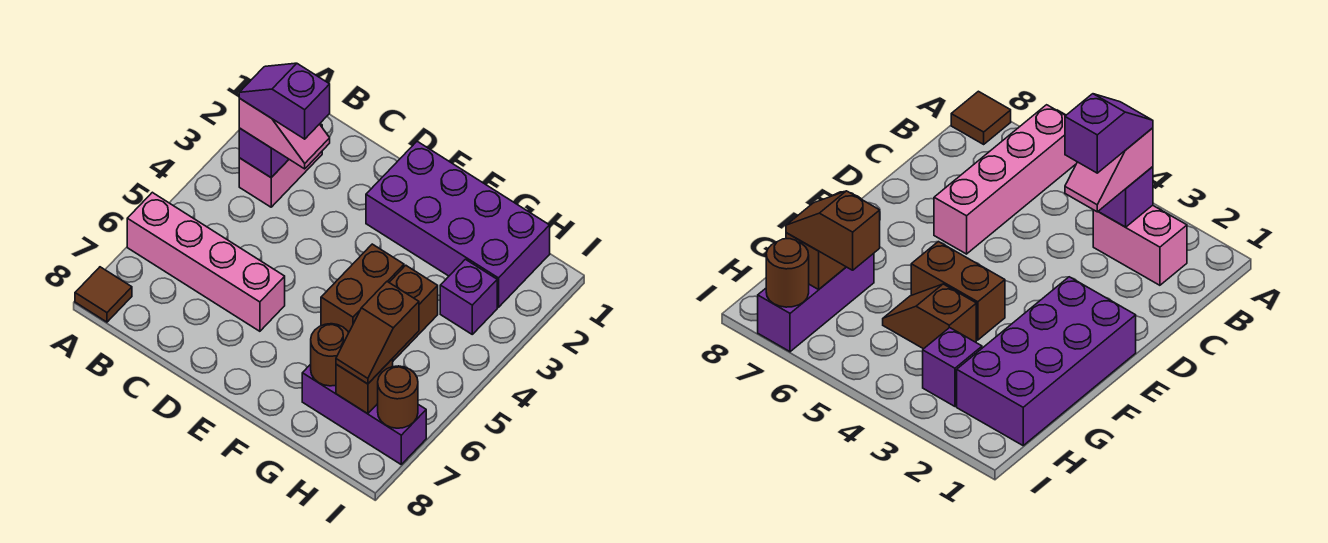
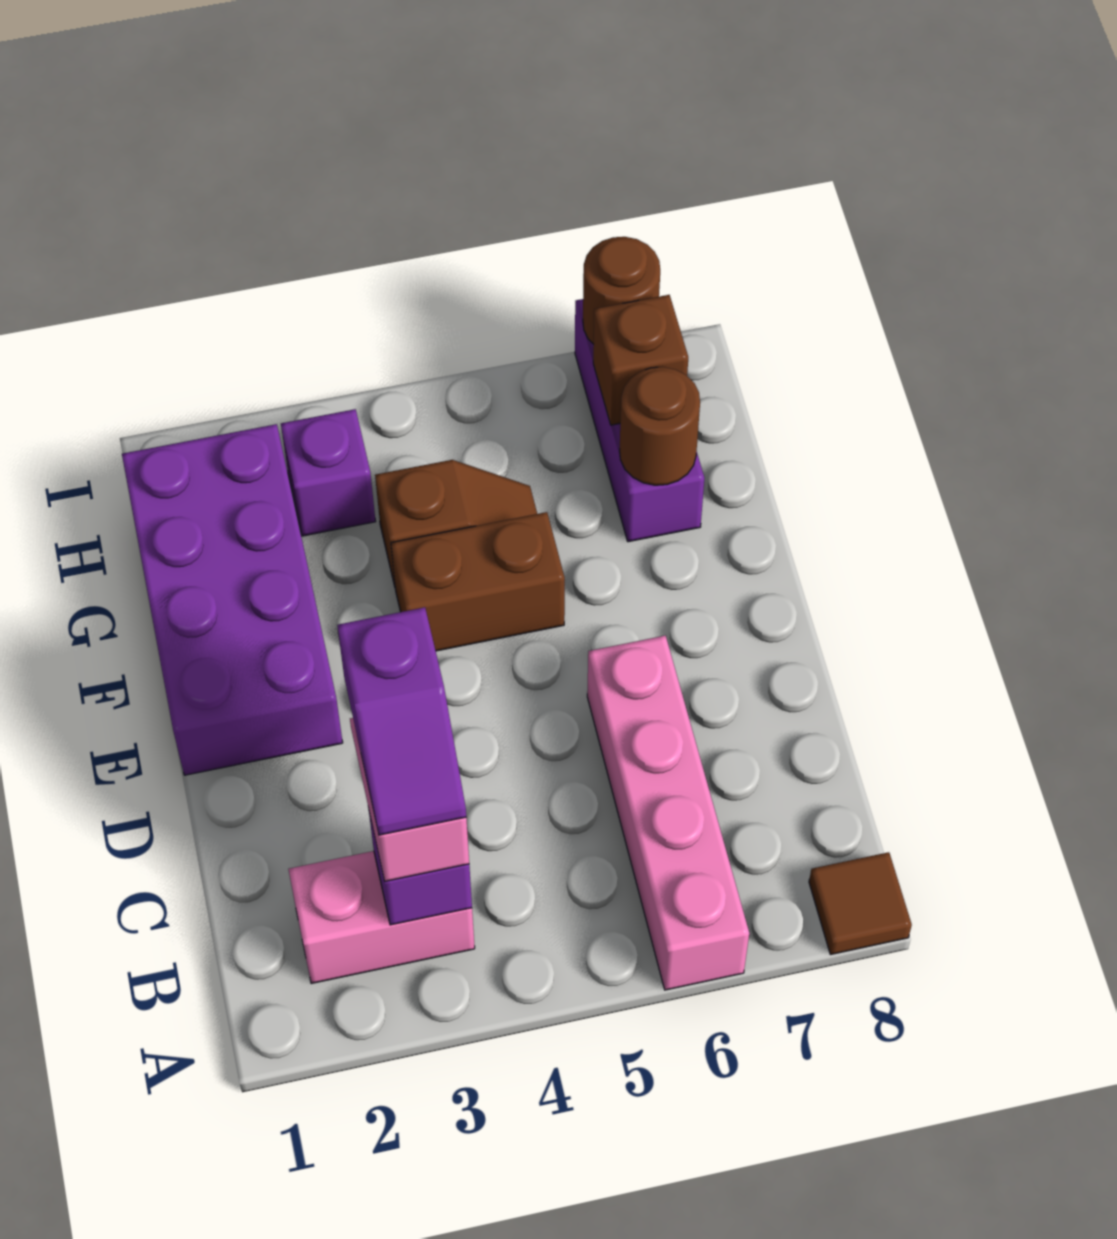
brown slope H6:H7 level 3 top 6 -> none

